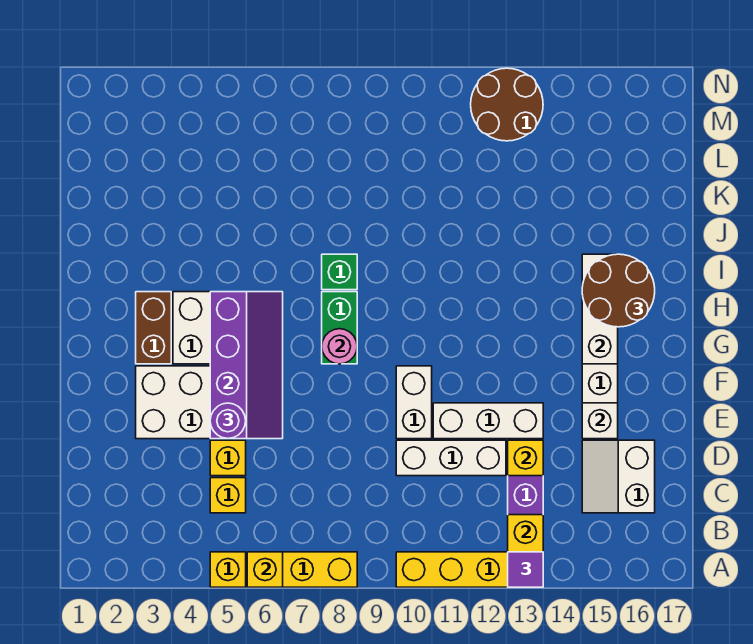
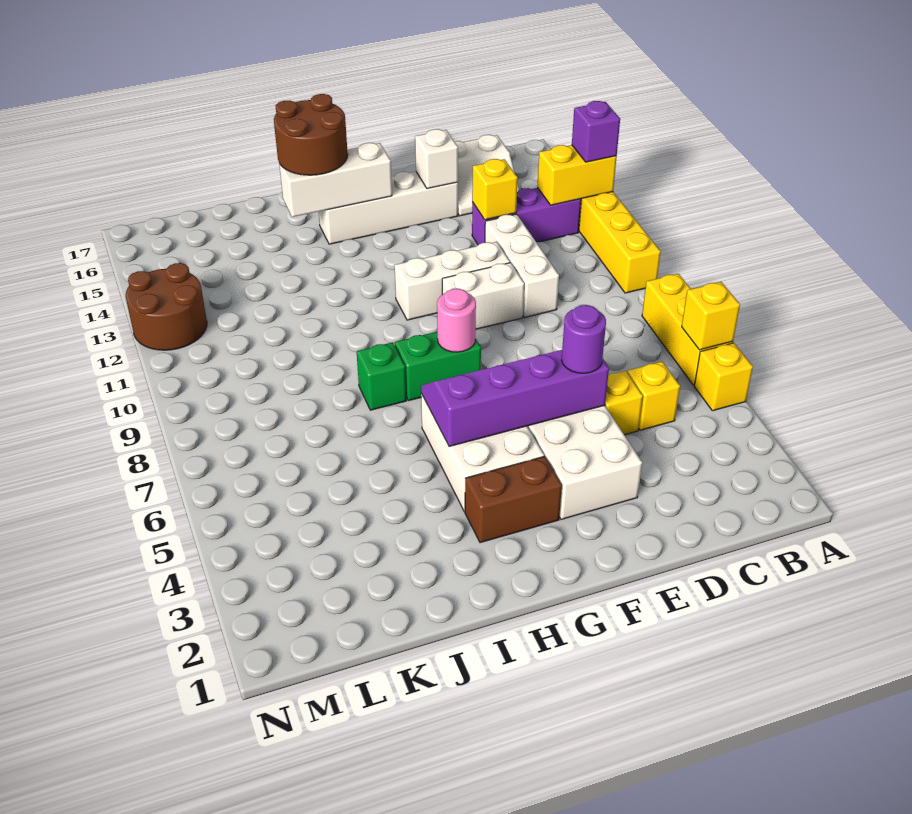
purple tile A13 level 3 -> purple brick A13 level 3
white brick E11:E13 level 1 -> white brick E11:G11 level 1

